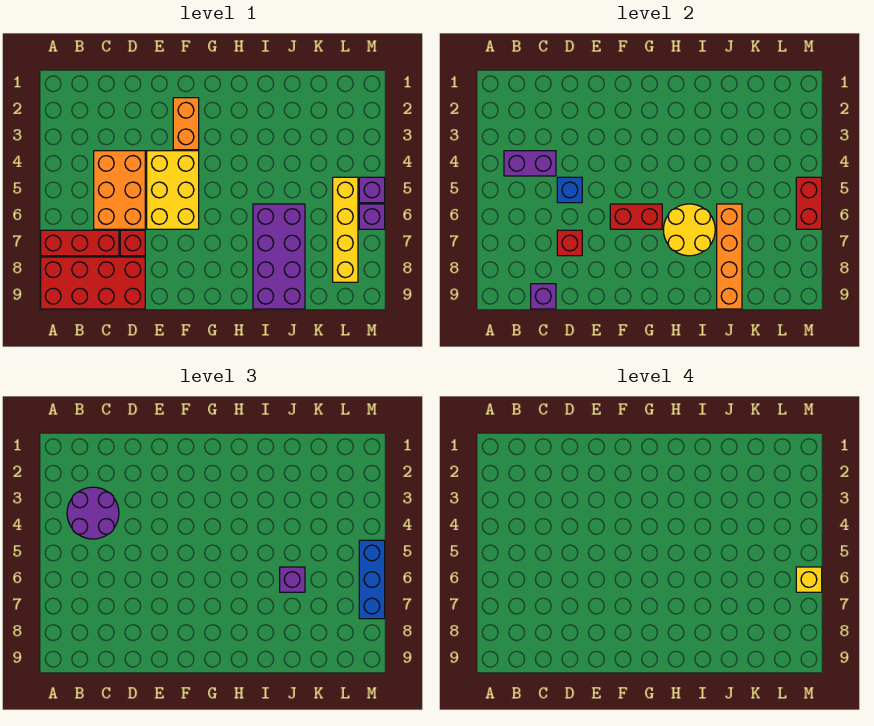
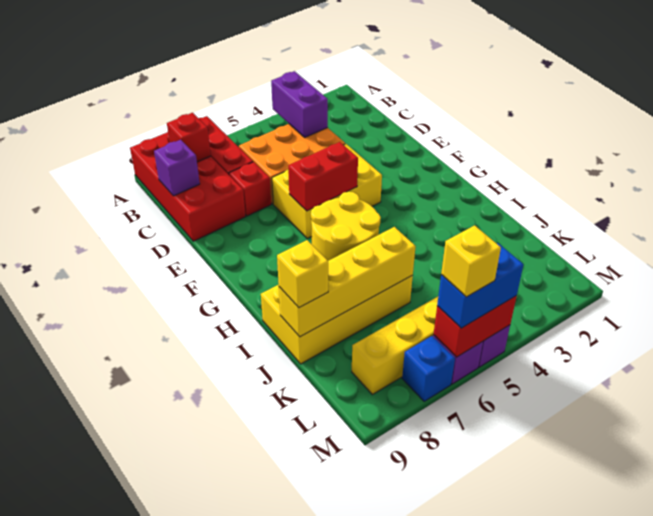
purple round brick B3:C4 level 3 -> none
blue brick D5 level 2 -> blue brick M7 level 1
red brick D7 level 2 -> red brick B8 level 2
orange brick F2:F3 level 1 -> none
red brick F6:G6 level 2 -> red brick F5:F6 level 2
purple brick I6:J9 level 1 -> yellow brick I6:J9 level 1
orange brick J6:J9 level 2 -> yellow brick J6:J9 level 2
purple brick J6 level 3 -> none
none -> yellow brick J9 level 3
blue brick M5:M7 level 3 -> blue brick M5:M6 level 3

